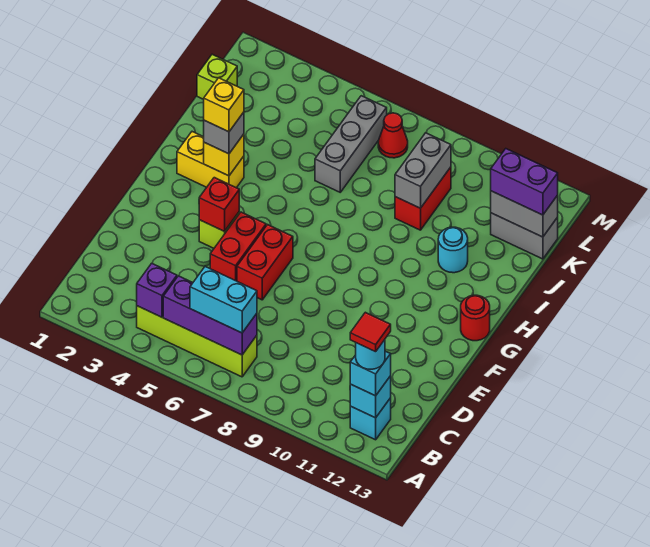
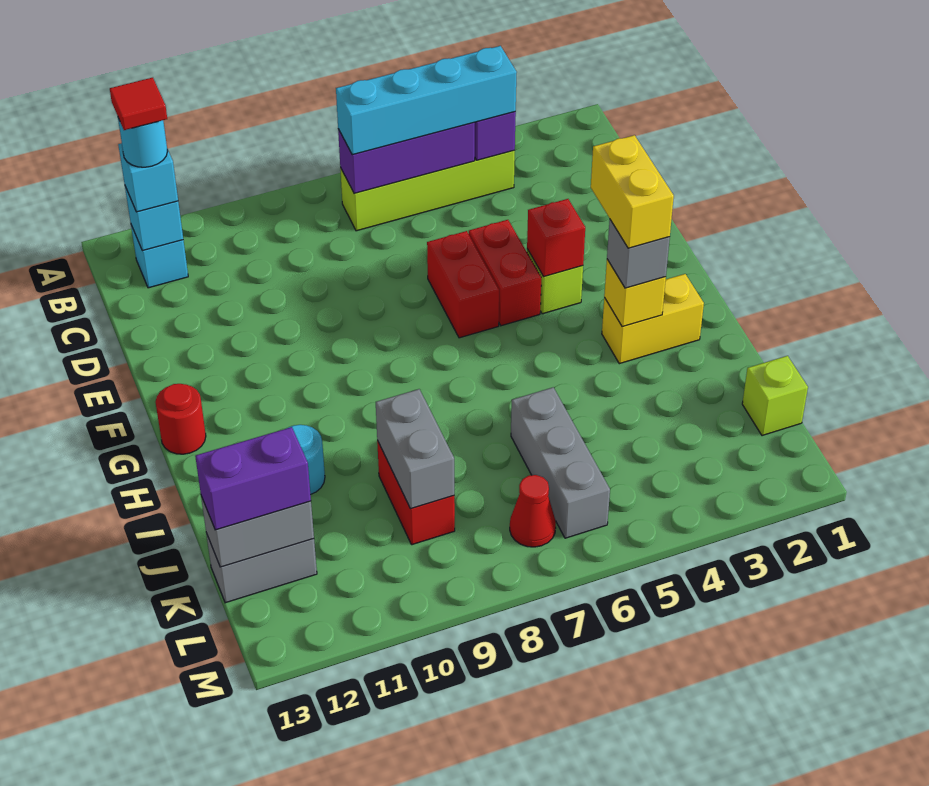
cyan brick B6:B7 level 3 -> cyan brick B4:B7 level 3
yellow brick H3 level 4 -> yellow brick G3:H3 level 4

